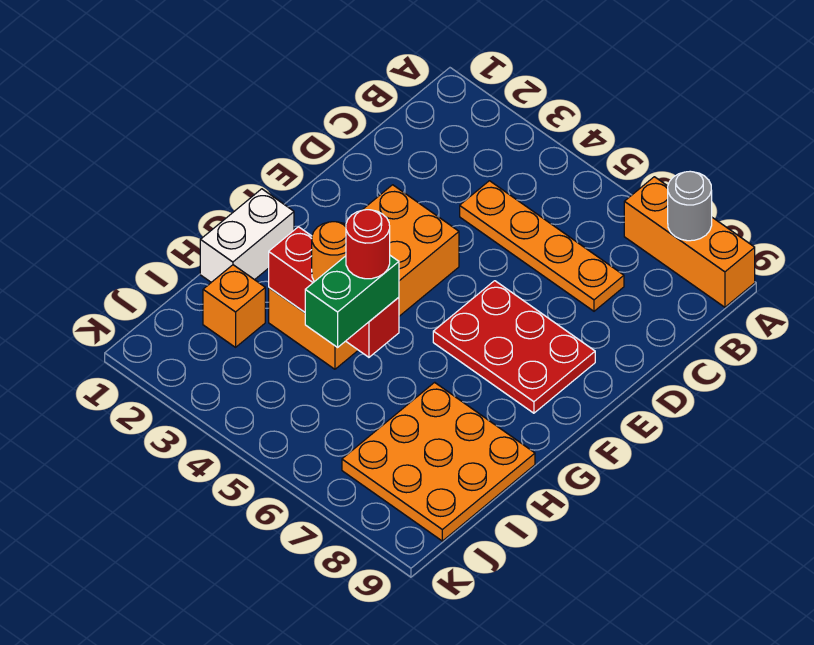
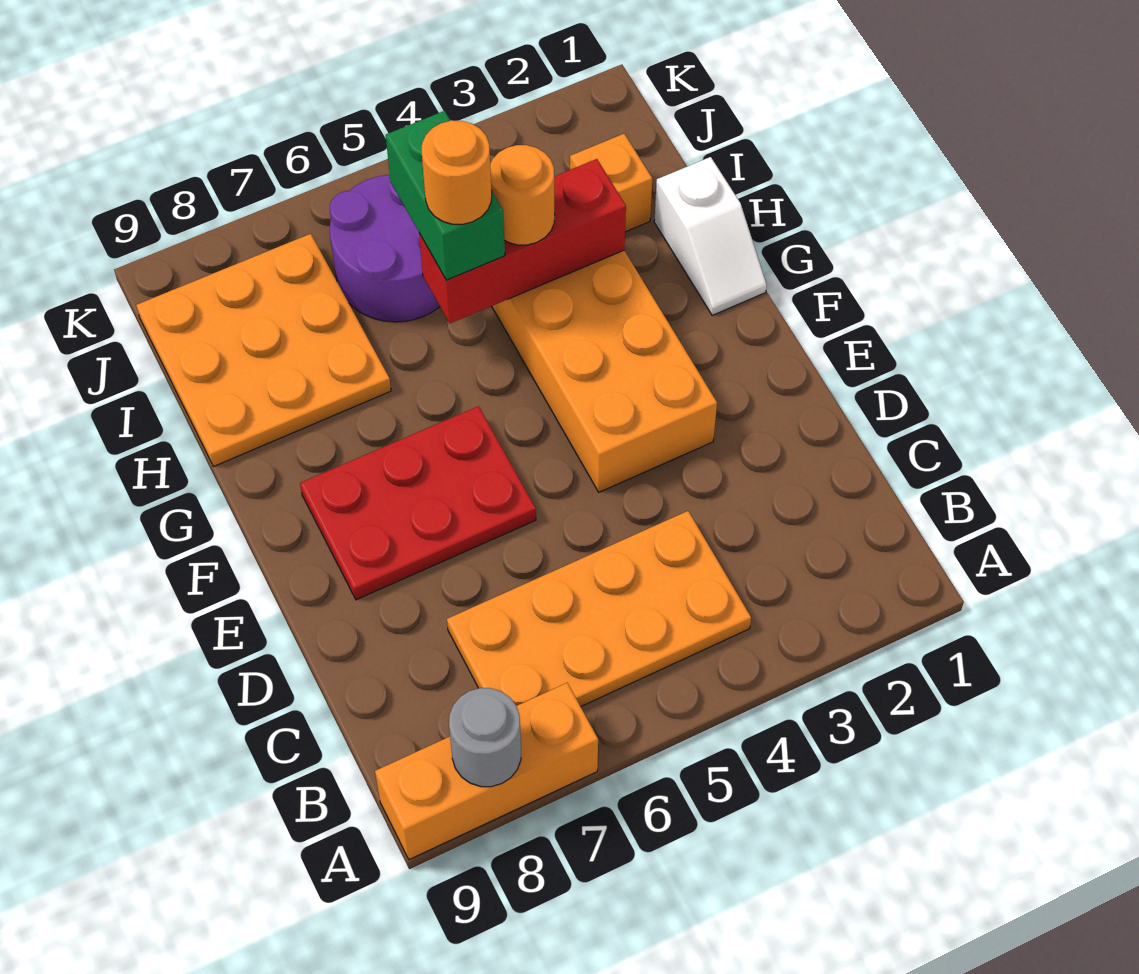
orange plate C4:C7 level 1 -> orange plate B4:C7 level 1
white brick G1:H1 level 1 -> white slope G1:H1 level 1 top H
red round brick H5 level 4 -> orange round brick H5 level 4
none -> purple round brick I5:J6 level 1

